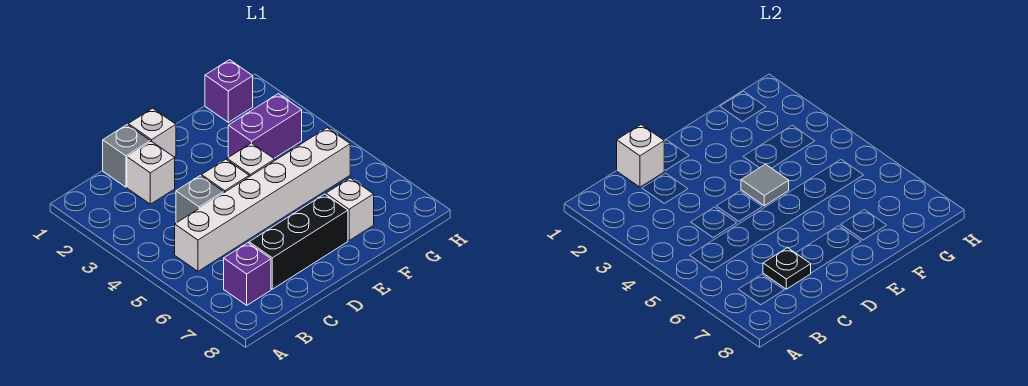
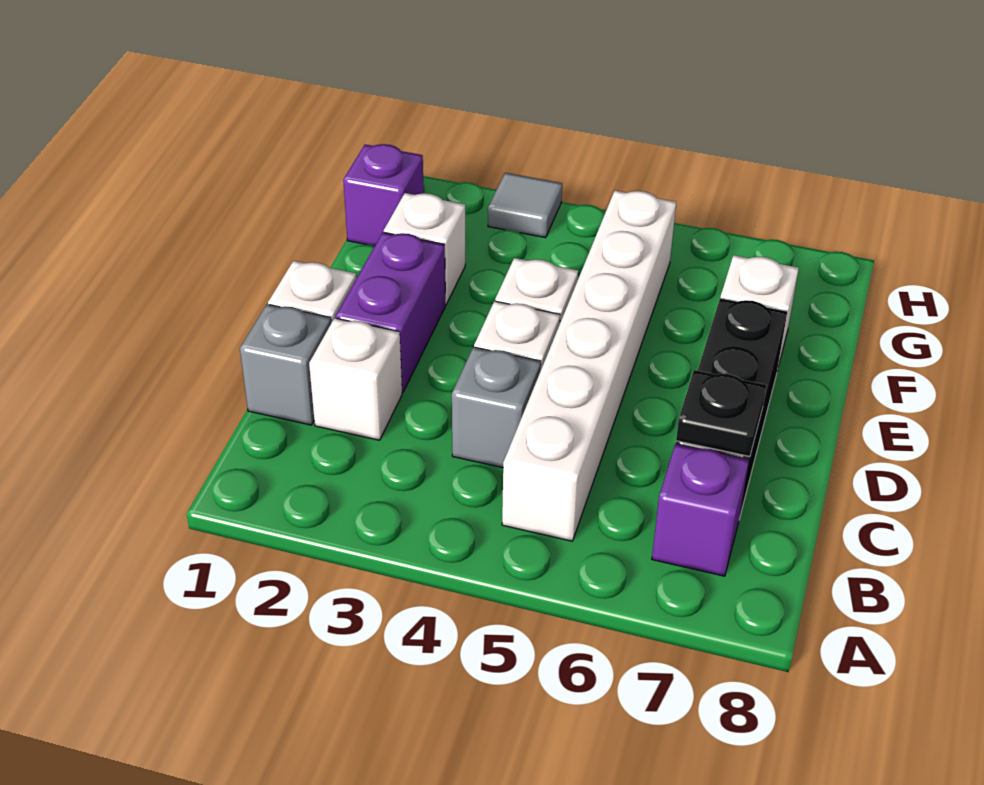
white brick C1 level 2 -> white brick F2 level 1
grey tile E4 level 2 -> grey tile H3 level 1
purple brick F3:G3 level 1 -> purple brick D2:E2 level 1

